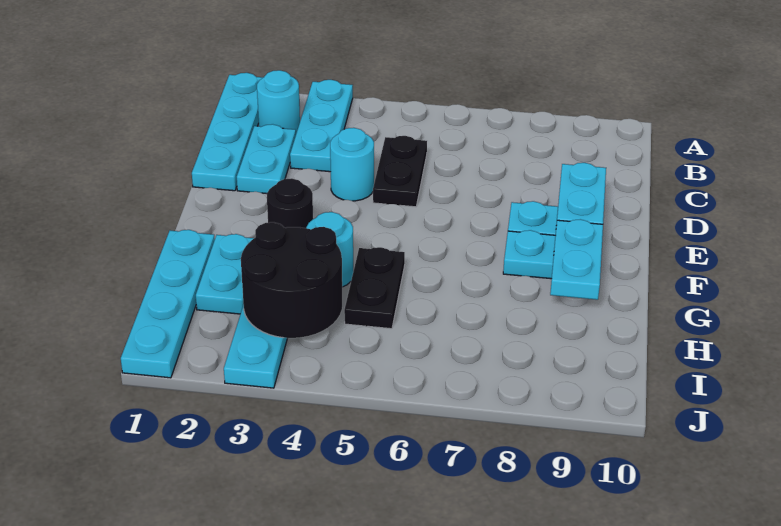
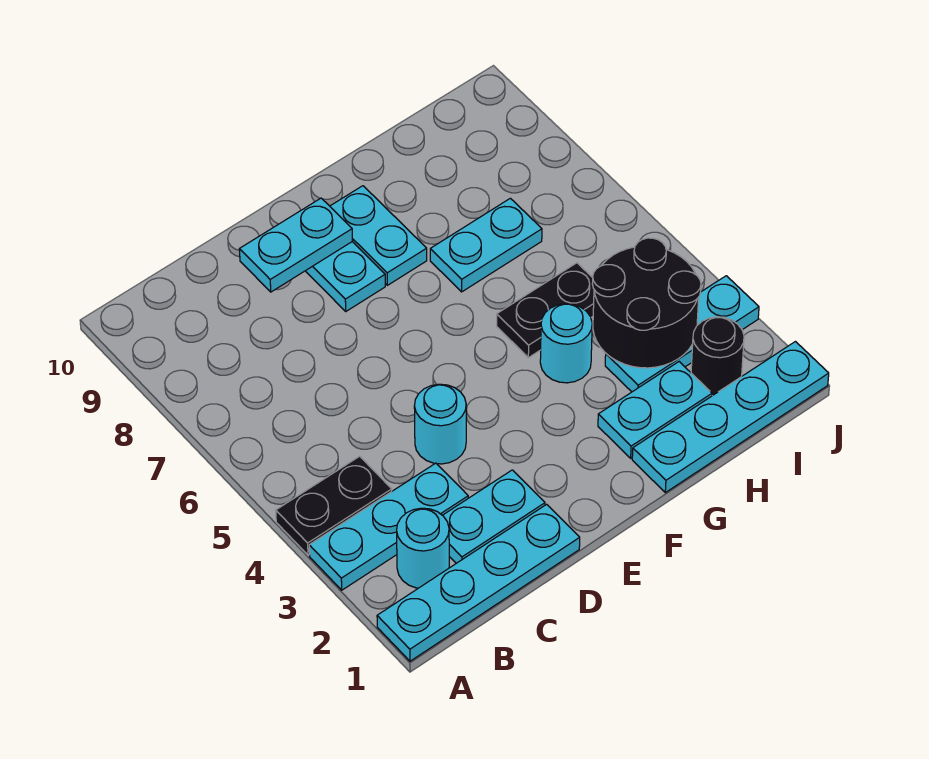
black plate C5:D5 level 1 -> black plate A4:B4 level 1
black round brick F3 level 1 -> black round brick I2 level 1
cyan plate F9:G9 level 2 -> cyan plate G7:H7 level 1

